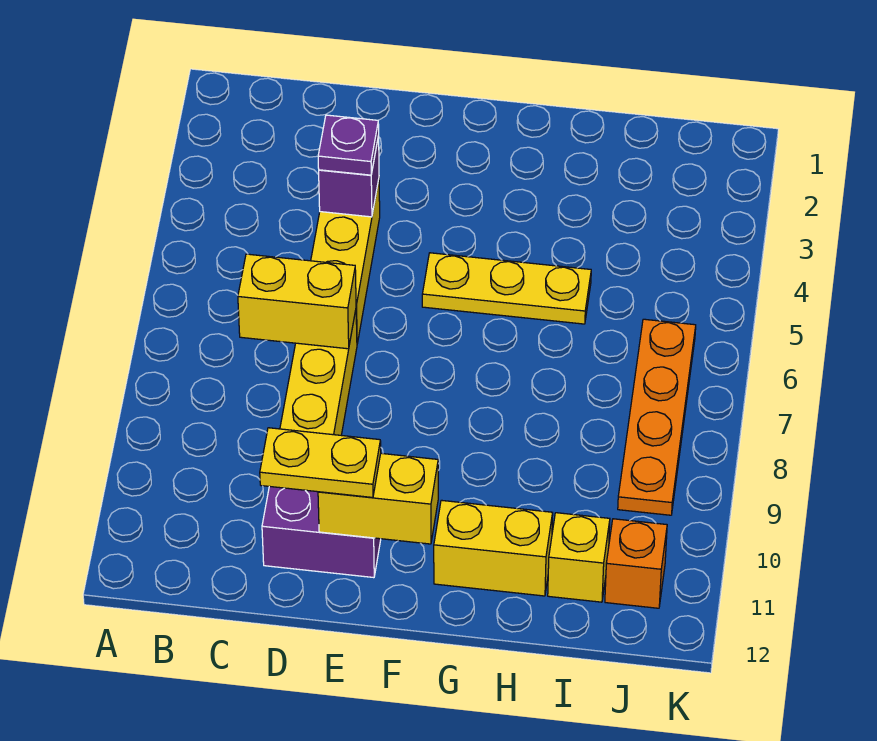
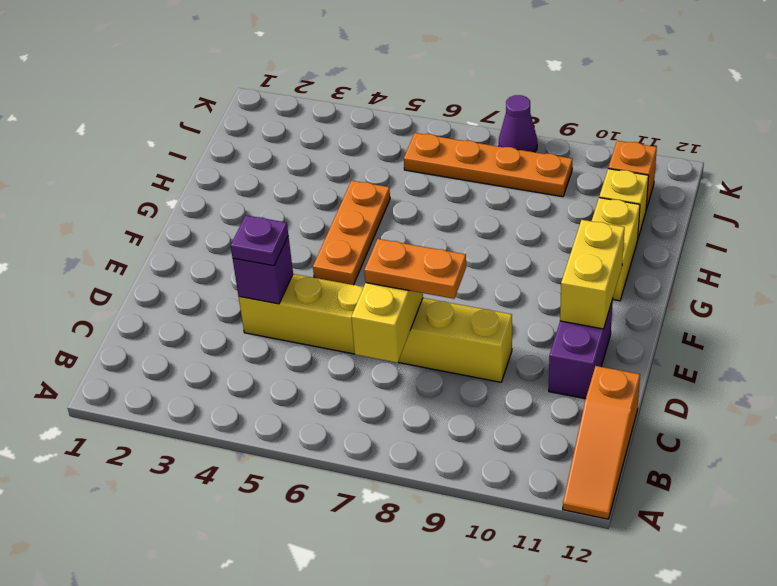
none -> orange slope A12:C12 level 1 top C
none -> orange plate D7:D8 level 3
yellow plate D11:E11 level 3 -> none
yellow plate F5:H5 level 1 -> orange plate F5:H5 level 1
none -> purple cone K8 level 1

